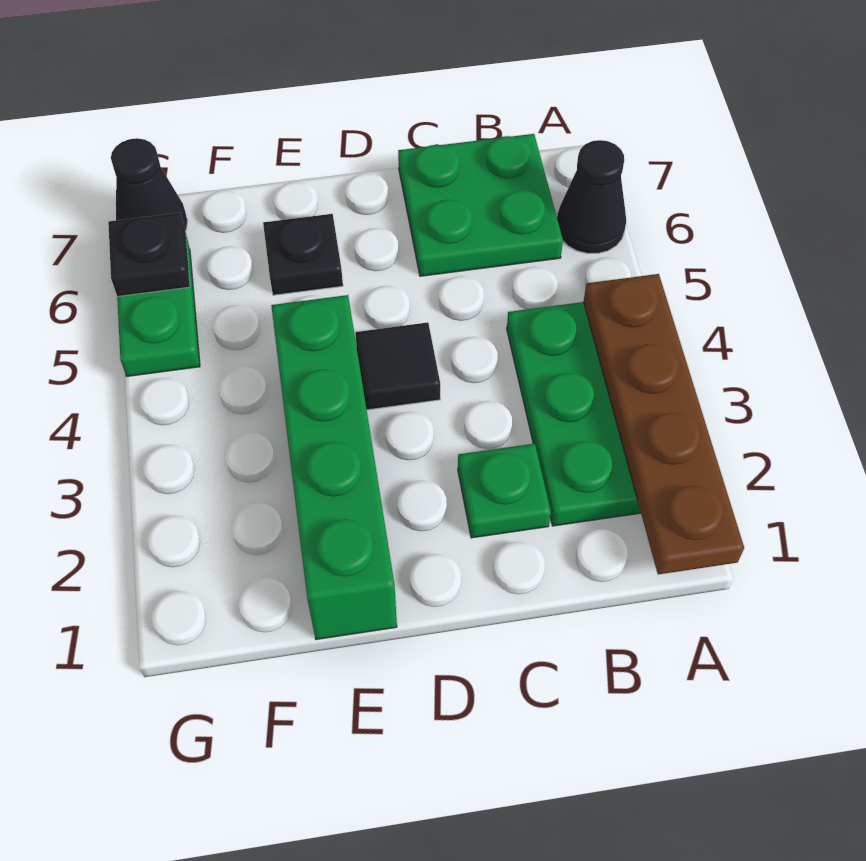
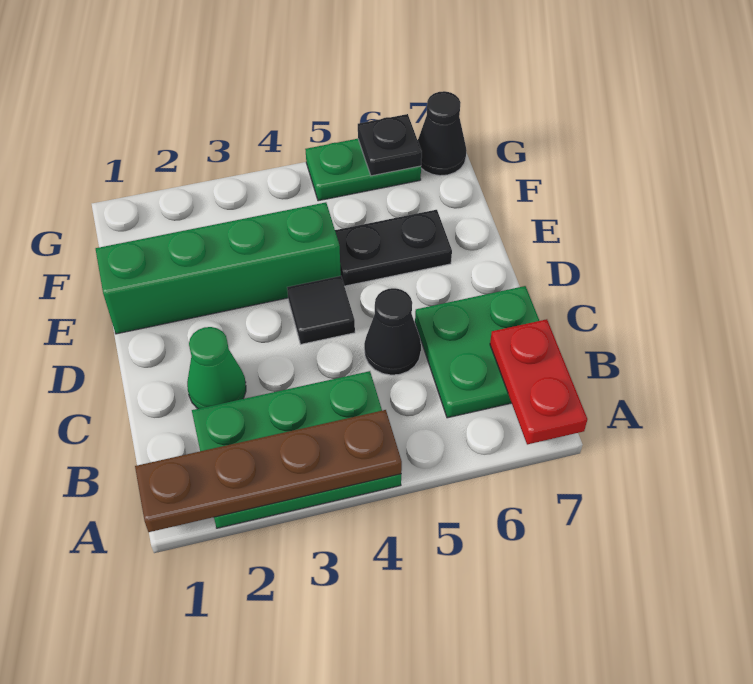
black cone A6 level 1 -> black cone C5 level 1
none -> red plate A7:B7 level 2
green plate C2 level 1 -> green cone C2 level 1
black plate E6 level 1 -> black plate E5:E6 level 1

